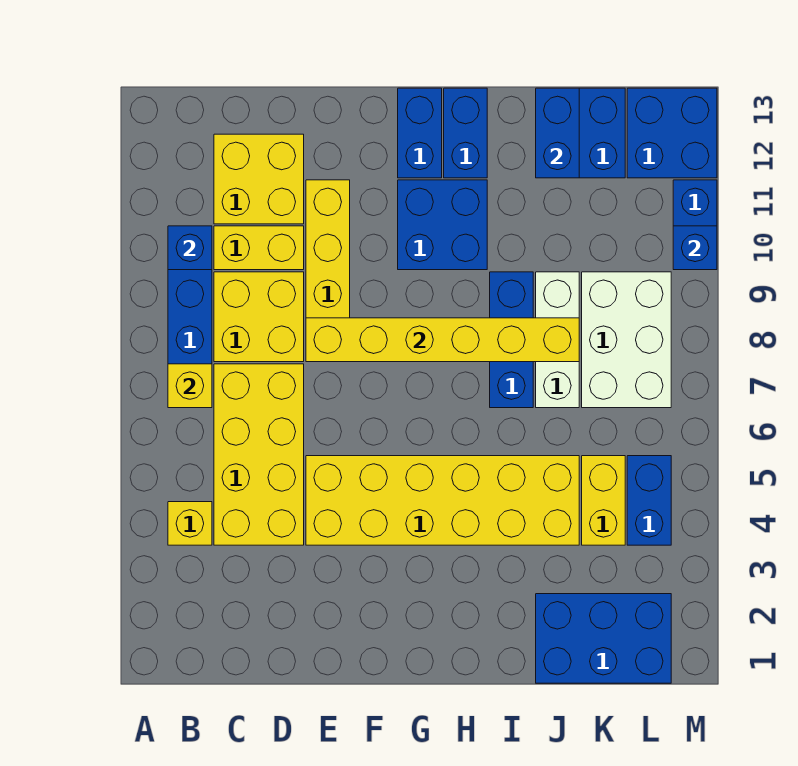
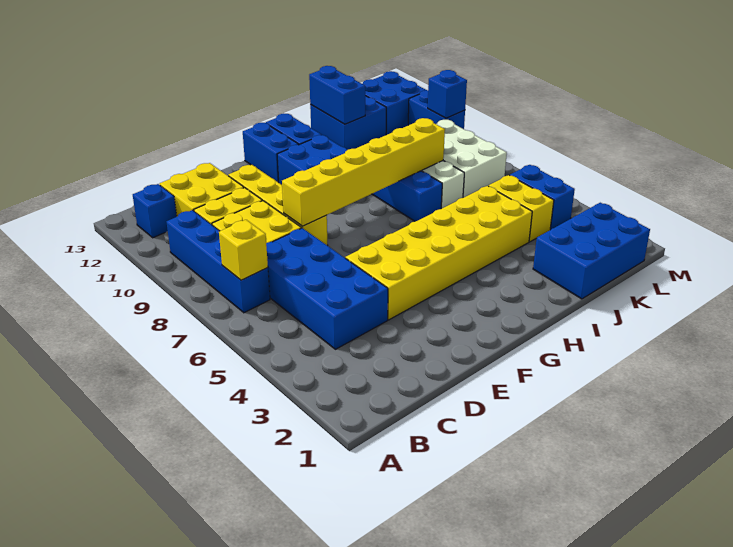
yellow brick B4 level 1 -> none
blue brick B10 level 2 -> blue brick B12 level 1
yellow brick C4:D7 level 1 -> blue brick C4:D7 level 1

